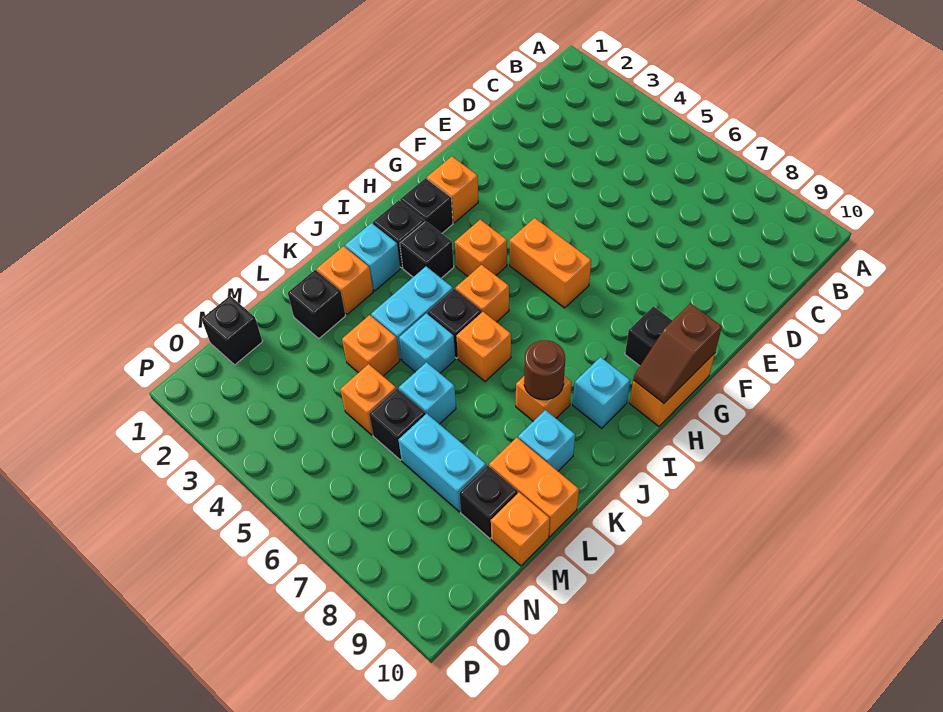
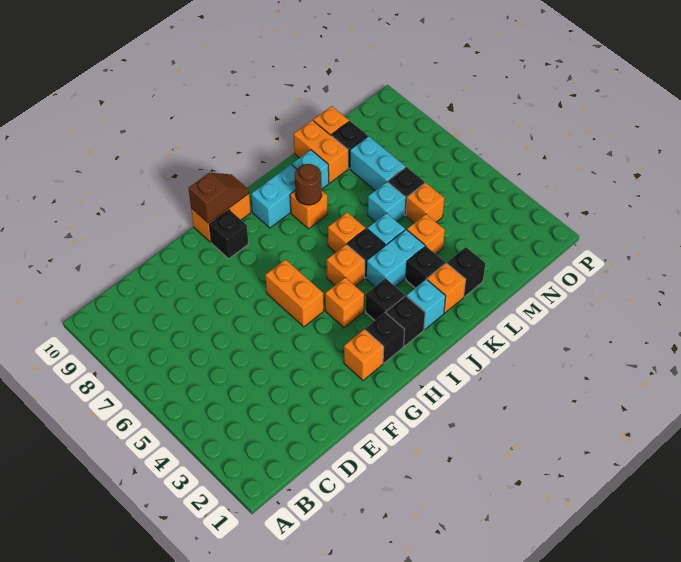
cyan brick I9 level 1 -> cyan brick I9:J9 level 1
black brick N1 level 1 -> black brick K3 level 1

